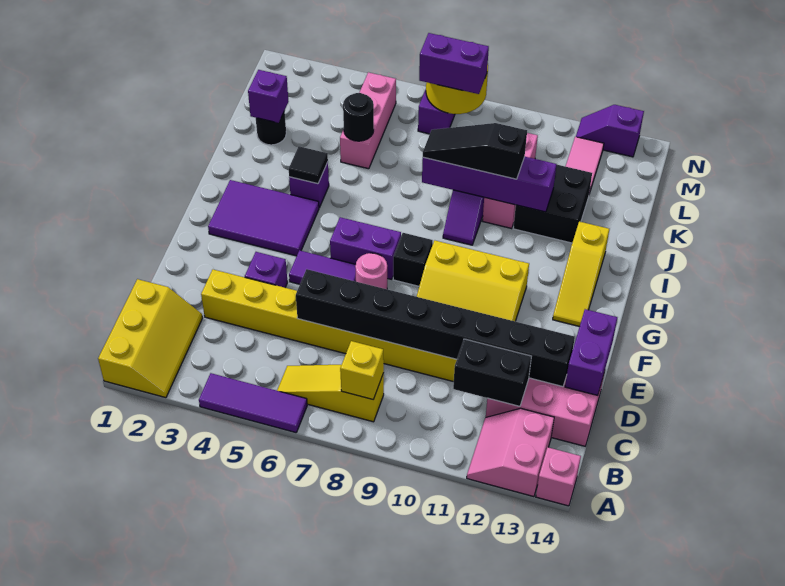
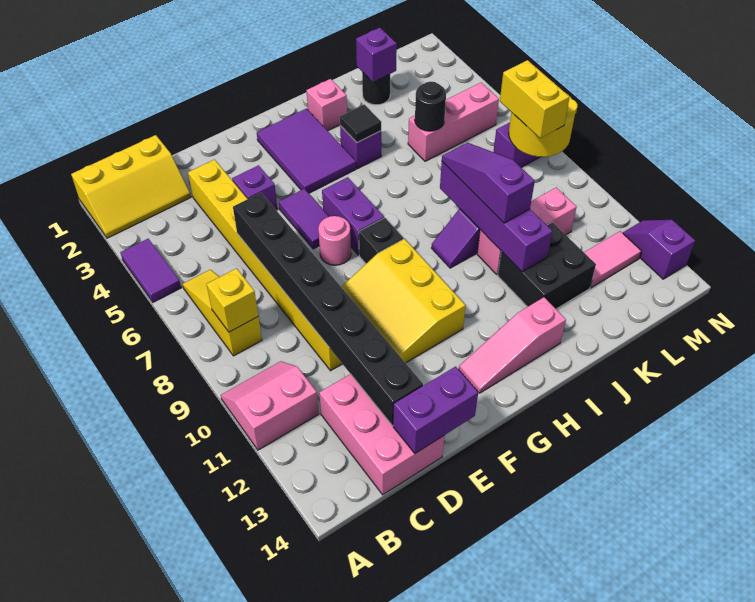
purple tile A4:A6 level 1 -> purple tile A4:A5 level 1
pink slope A12:B13 level 1 top 13 -> pink slope A10:B11 level 1 top 11
pink brick A14 level 1 -> pink brick I2 level 1
black brick C11:C12 level 2 -> none
yellow slope G13:I13 level 1 top I -> pink slope G13:I13 level 1 top I
black slope J8:J10 level 3 top 10 -> purple slope J8:J10 level 3 top 10
purple brick M7:M8 level 3 -> yellow brick M7:M8 level 3

